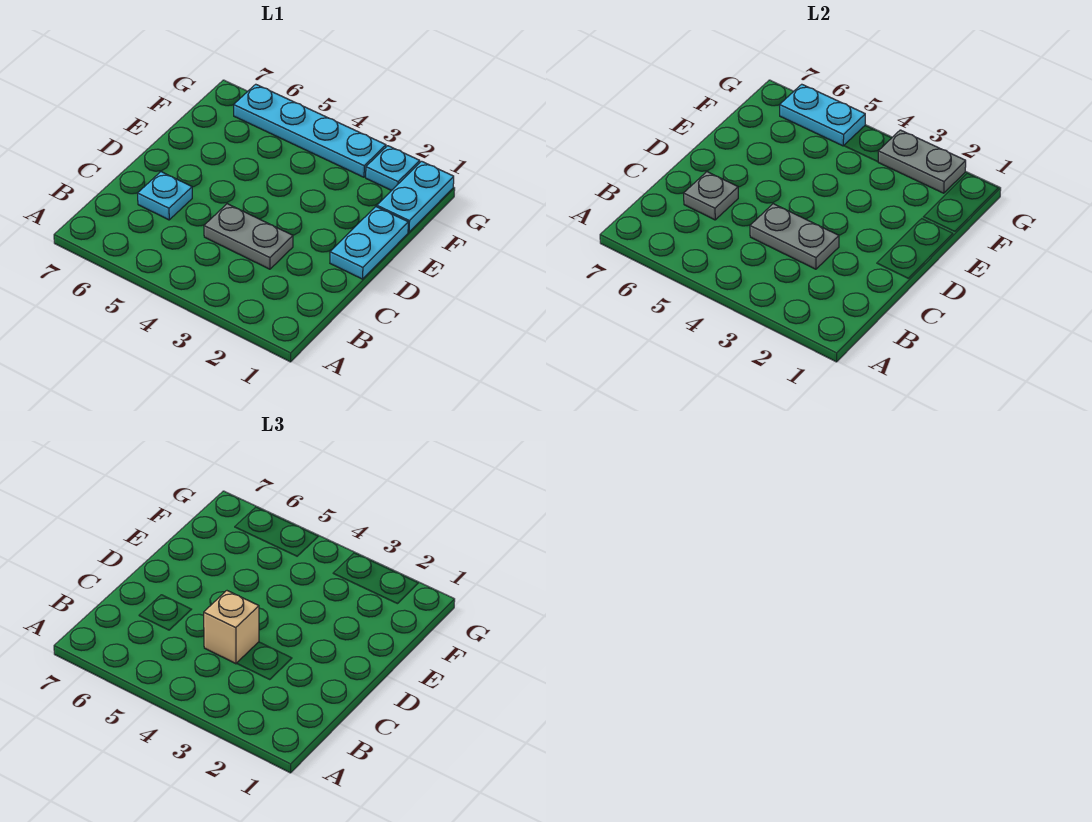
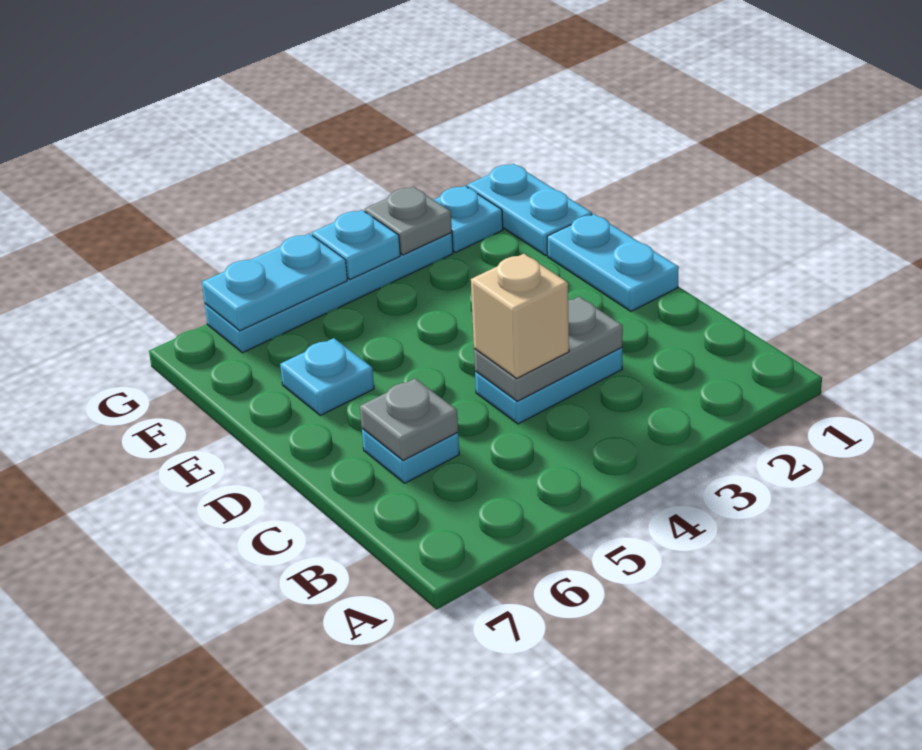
grey plate C3:C4 level 1 -> cyan plate C3:C4 level 1
none -> cyan plate E6 level 1
grey plate G2:G3 level 2 -> grey plate G3 level 2
none -> cyan plate G4 level 2

